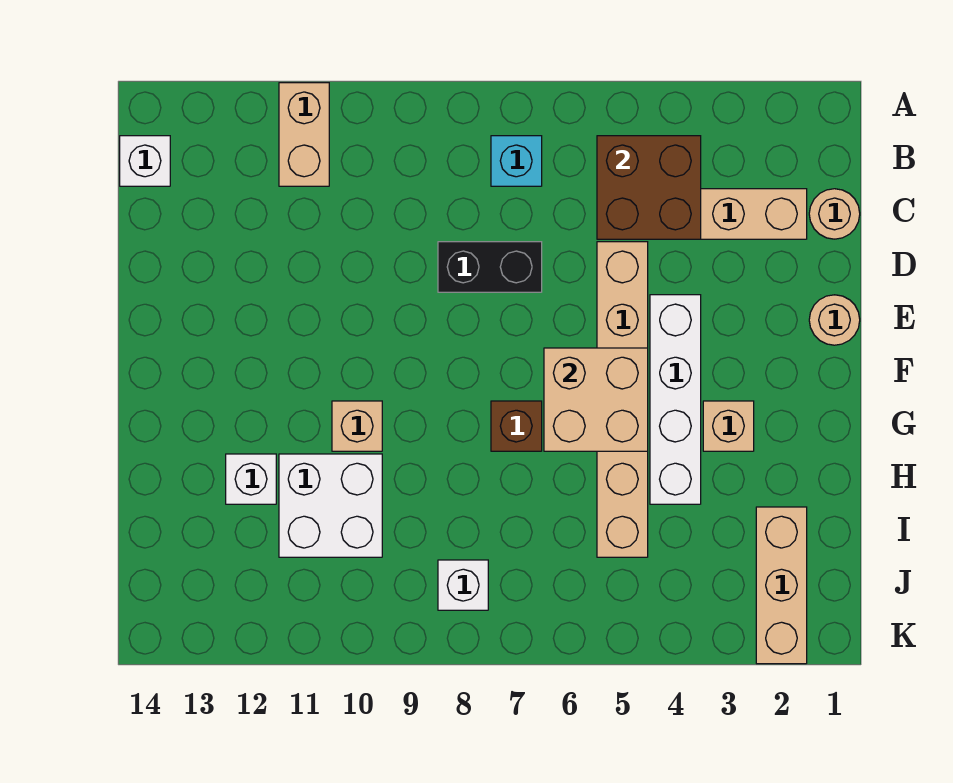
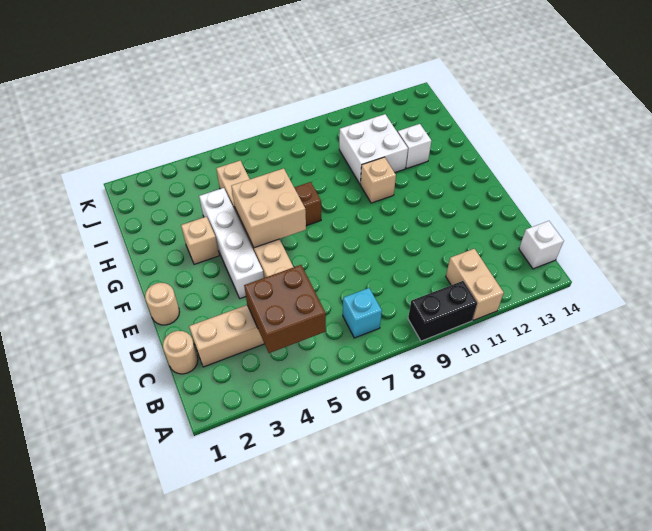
black brick D7:D8 level 1 -> black brick A9:A10 level 1
tan brick I2:K2 level 1 -> none
white brick J8 level 1 -> none

